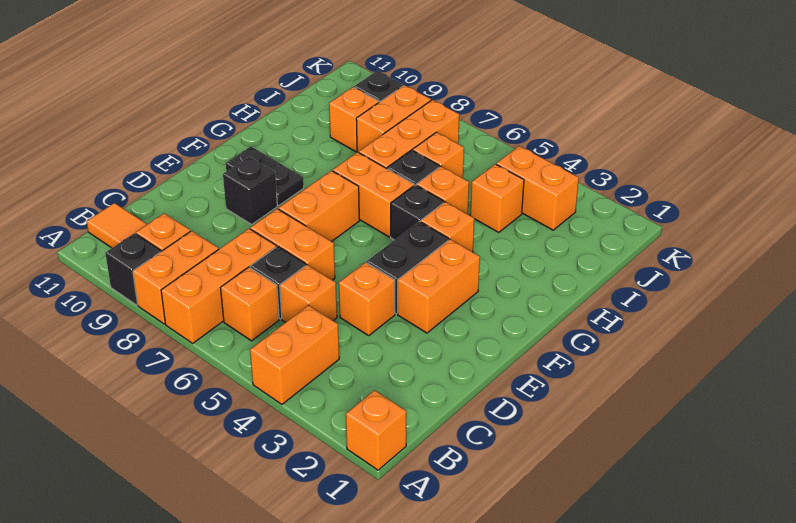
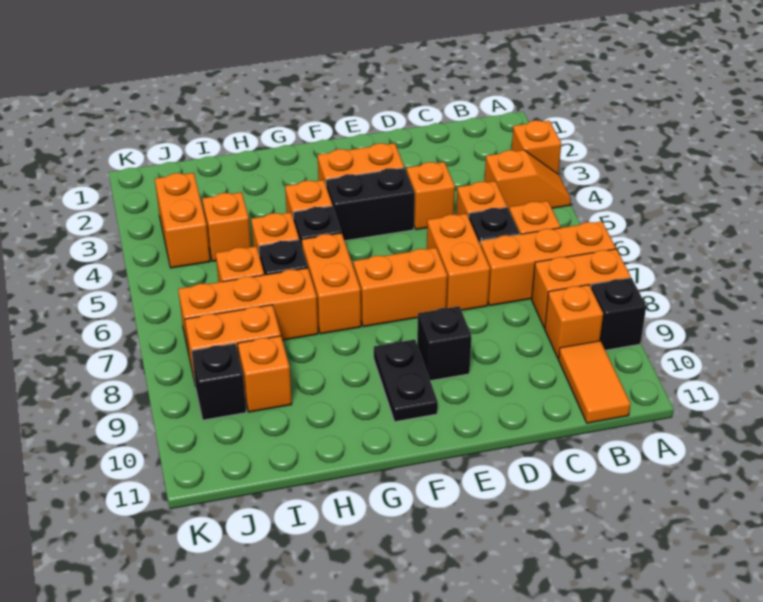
orange brick A1 level 1 -> orange brick A3 level 1
orange brick A4:B4 level 1 -> orange slope A4:B4 level 1 top B

